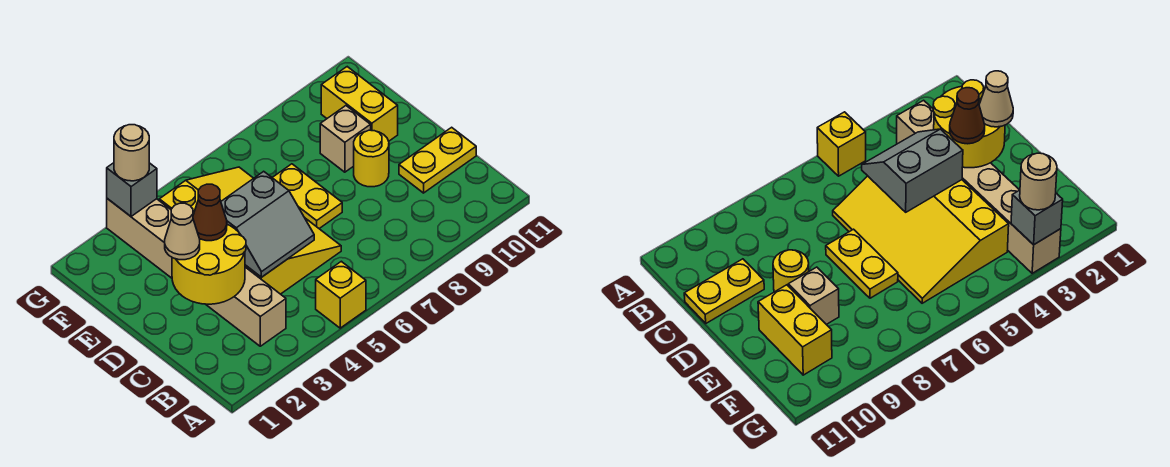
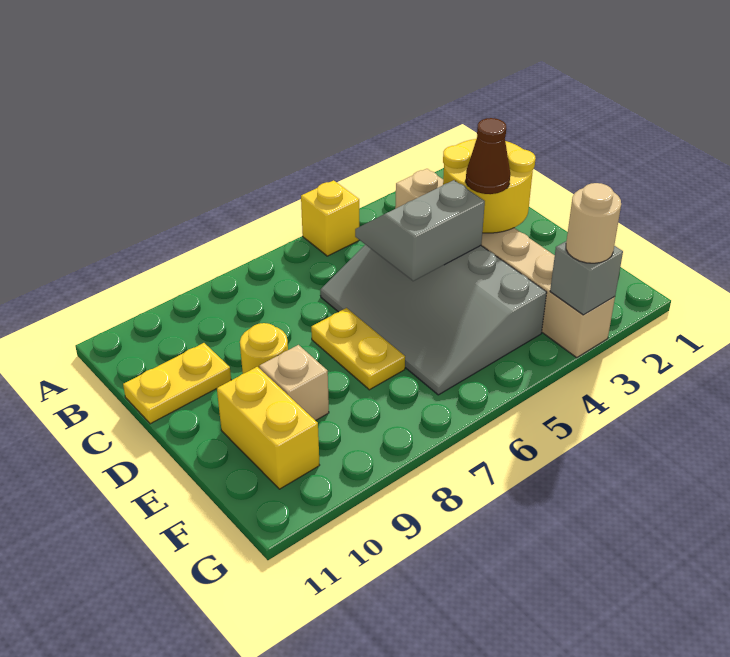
yellow slope C4:F6 level 1 top 4 -> grey slope C4:F6 level 1 top 4
tan cone D2 level 3 -> none

